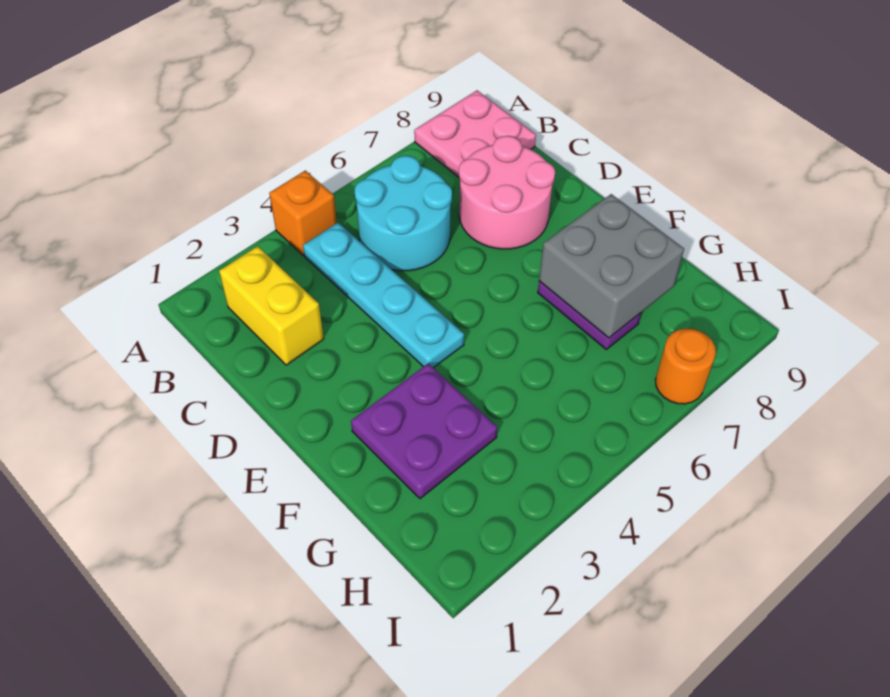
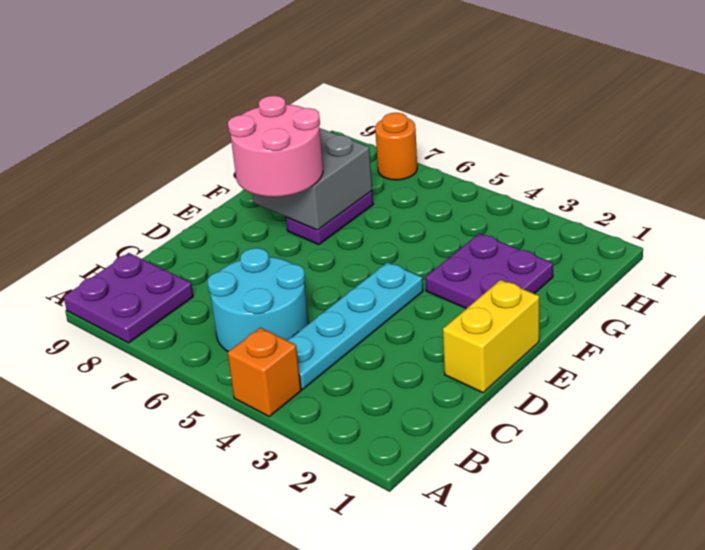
pink plate A8:B9 level 1 -> purple plate A8:B9 level 1
yellow brick B2:C2 level 1 -> yellow brick D1:E1 level 1
pink round brick C7:D8 level 1 -> pink round brick E7:F8 level 3

